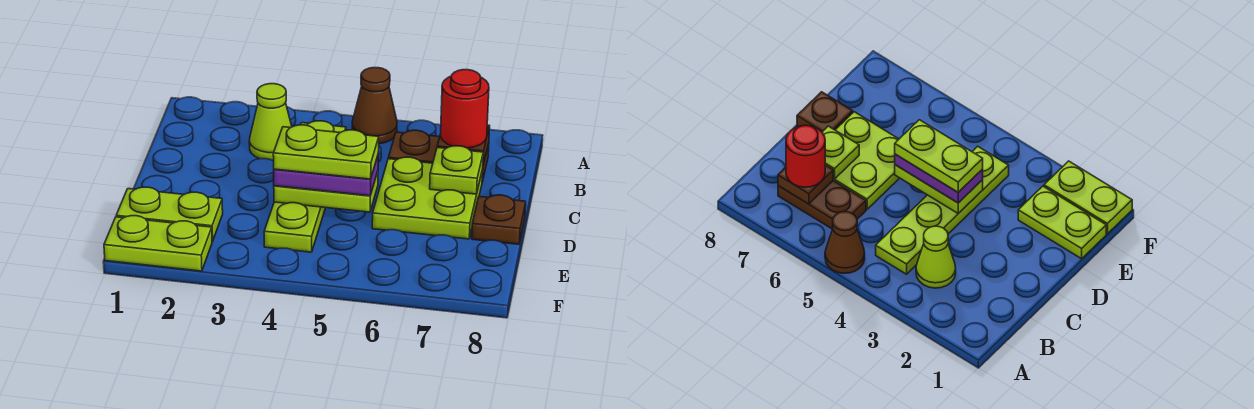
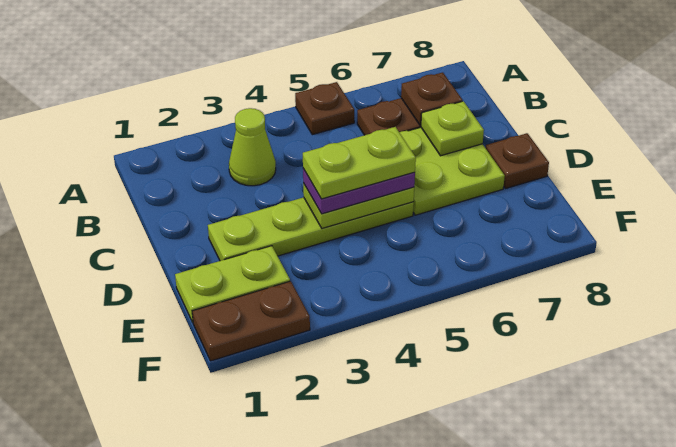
brown cone A5 level 1 -> brown plate A5 level 1
lime plate B4:E4 level 1 -> lime plate D2:D5 level 1
red round brick B7 level 3 -> none
lime plate F1:F2 level 1 -> brown plate F1:F2 level 1

